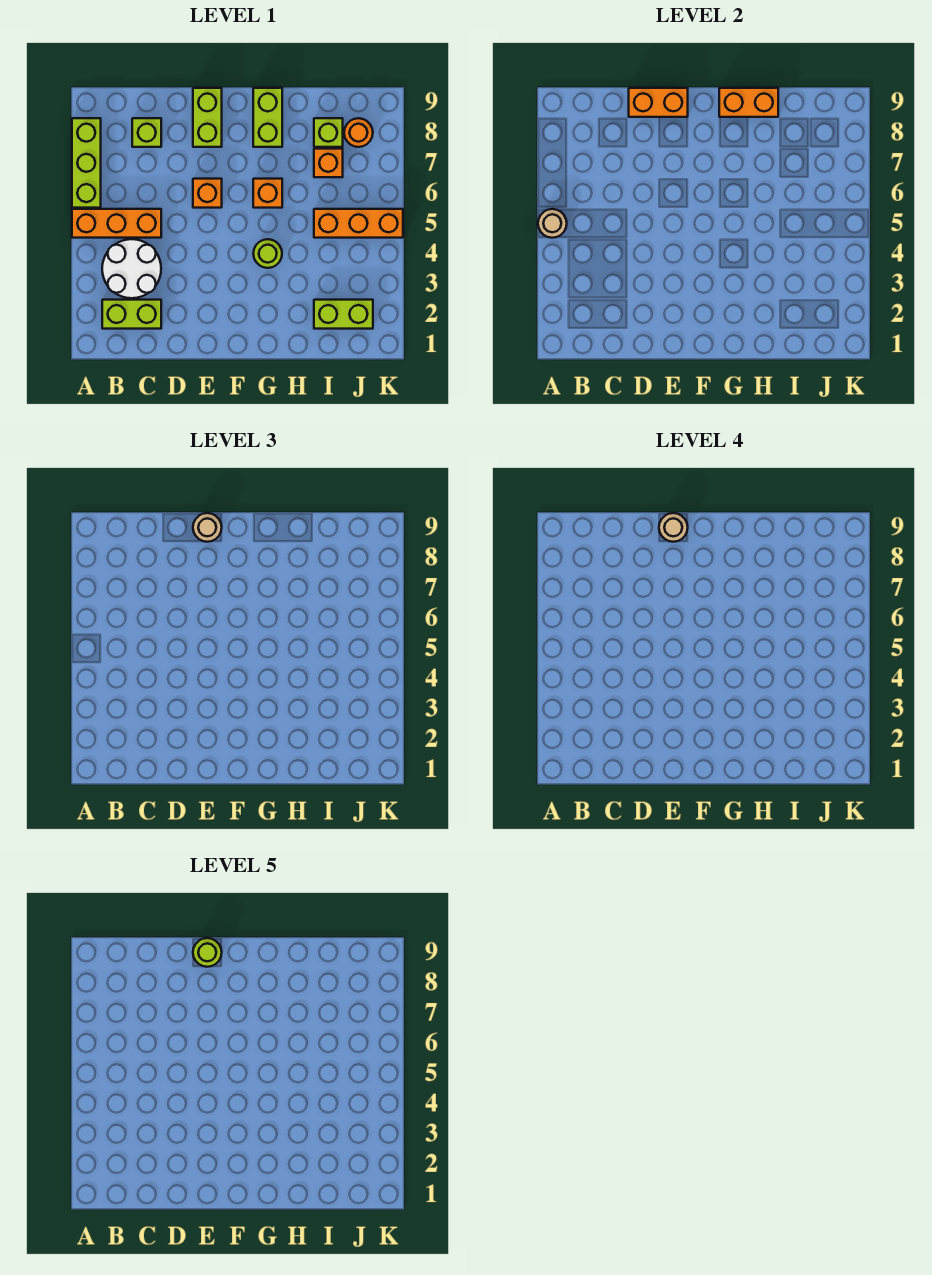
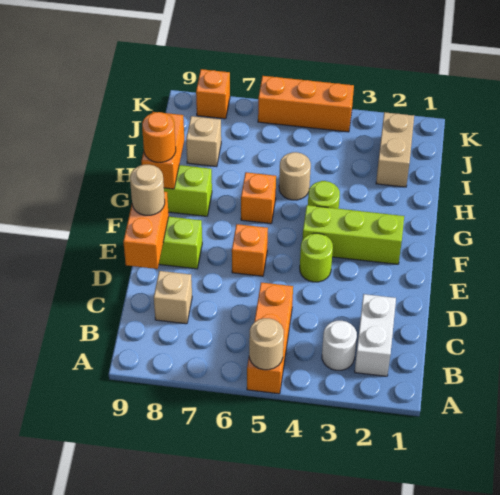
lime brick A6:A8 level 1 -> lime brick F2:F4 level 1
lime brick B2:C2 level 1 -> white brick B2:C2 level 1
white round brick B3:C4 level 1 -> white round brick B3 level 1
lime brick C8 level 1 -> tan brick C8 level 1
tan round brick E9 level 4 -> tan round brick H5 level 1
lime round brick E9 level 5 -> lime round brick E4 level 1
lime brick I2:J2 level 1 -> tan brick I2:J2 level 1
orange brick I5:K5 level 1 -> orange brick K4:K6 level 1
orange brick I7 level 1 -> orange brick K8 level 1
lime brick I8 level 1 -> tan brick I8 level 1
orange round brick J8 level 1 -> orange round brick G9 level 3

